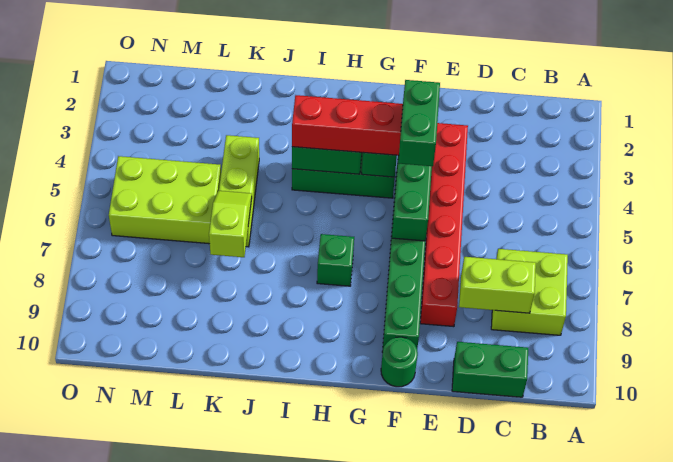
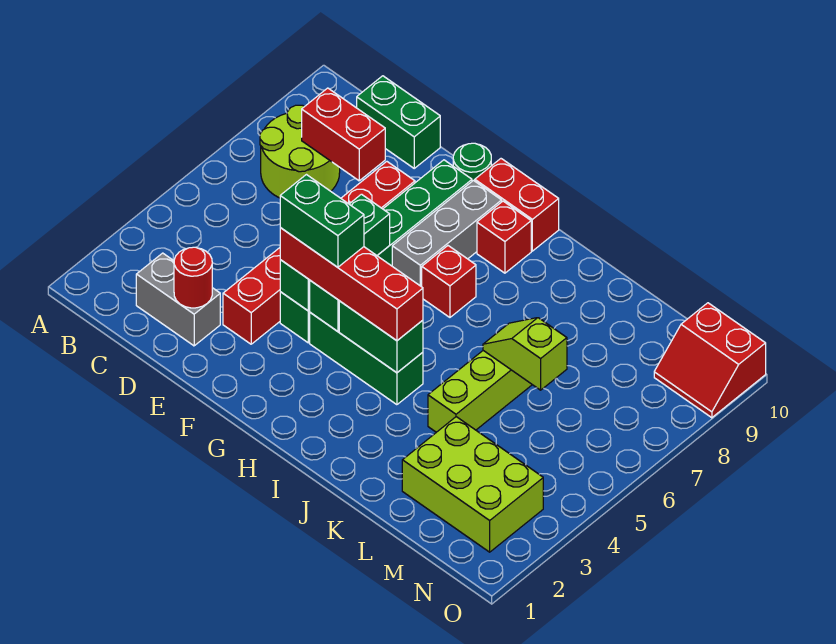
lime brick B7:C8 level 1 -> lime round brick B7:C8 level 1
none -> grey brick C2:D2 level 1
lime brick C8:D8 level 2 -> red brick C8:D8 level 2
none -> red round brick D2 level 2
green brick F4:F5 level 4 -> green brick F4:G4 level 4
none -> grey brick G7:G9 level 1
none -> red brick G10:H10 level 1
green brick H7 level 1 -> red brick H7 level 1
none -> red brick H9 level 1
lime slope K6:K7 level 2 top 7 -> lime slope K6:L6 level 2 top L
lime brick L5:N6 level 1 -> lime brick L2:N3 level 1
none -> red slope N9:O10 level 1 top 10

